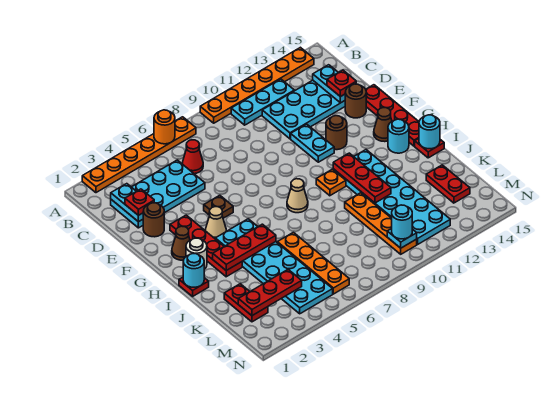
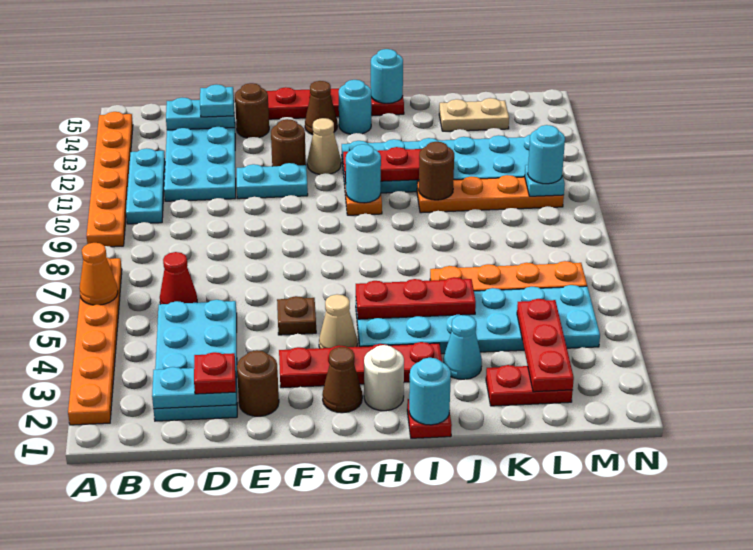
orange round brick A6 level 2 -> orange cone A6 level 2
red plate D14 level 3 -> cyan plate D14 level 3
tan cone H8 level 1 -> tan cone G12 level 1
none -> cyan round brick H10 level 2
red plate I3:I5 level 2 -> red plate H5:J5 level 2
none -> cyan cone J3 level 1
none -> brown round brick J10 level 2
red plate K14:L14 level 1 -> tan plate K14:L14 level 1

